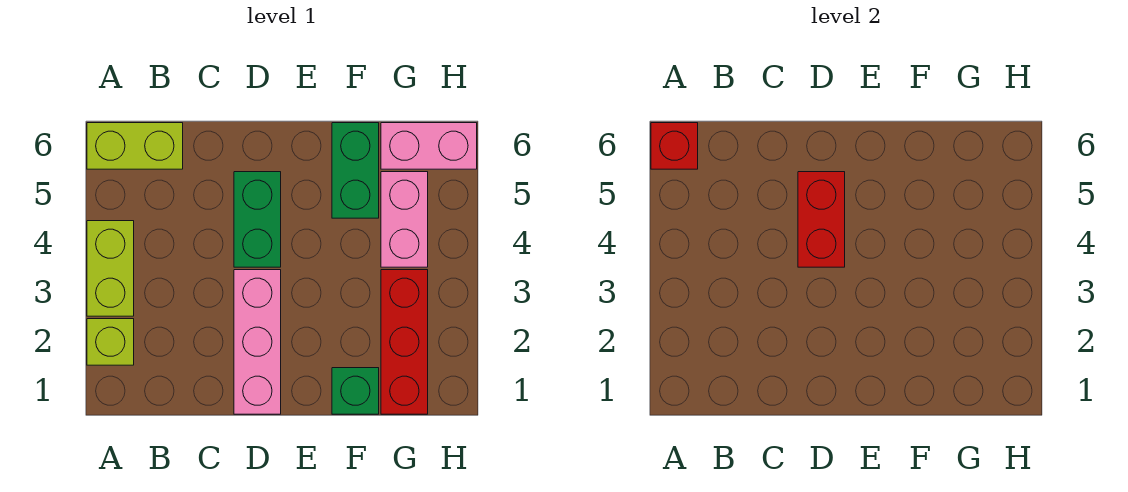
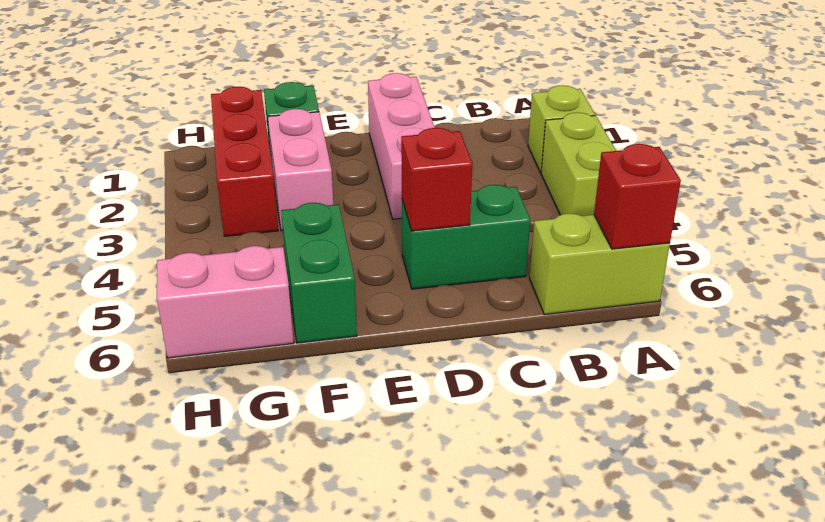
green brick D4:D5 level 1 -> green brick C5:D5 level 1
red brick D4:D5 level 2 -> red brick D5 level 2
pink brick G4:G5 level 1 -> pink brick F2:F3 level 1

